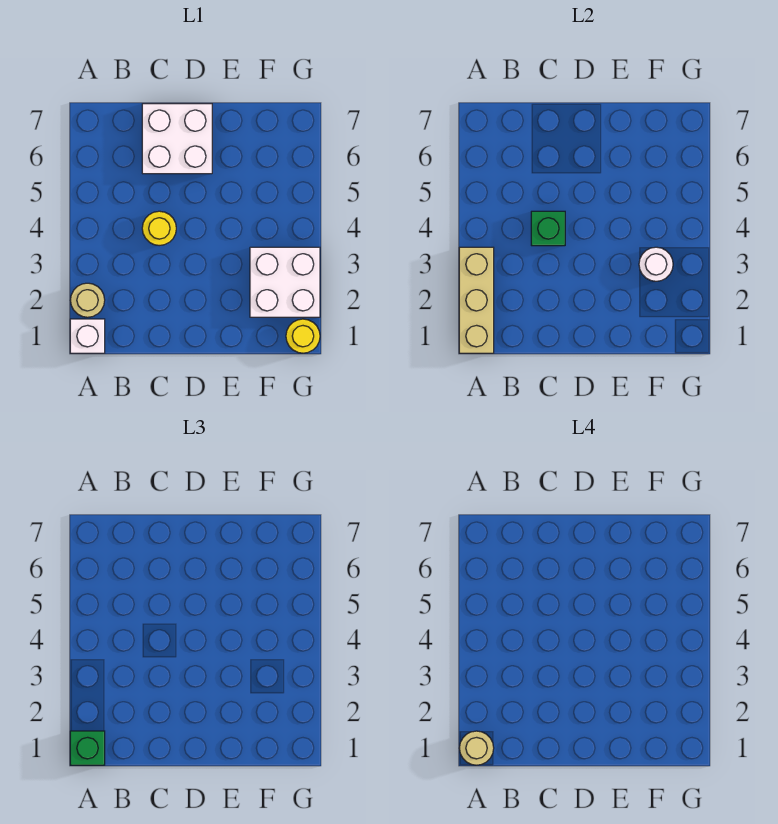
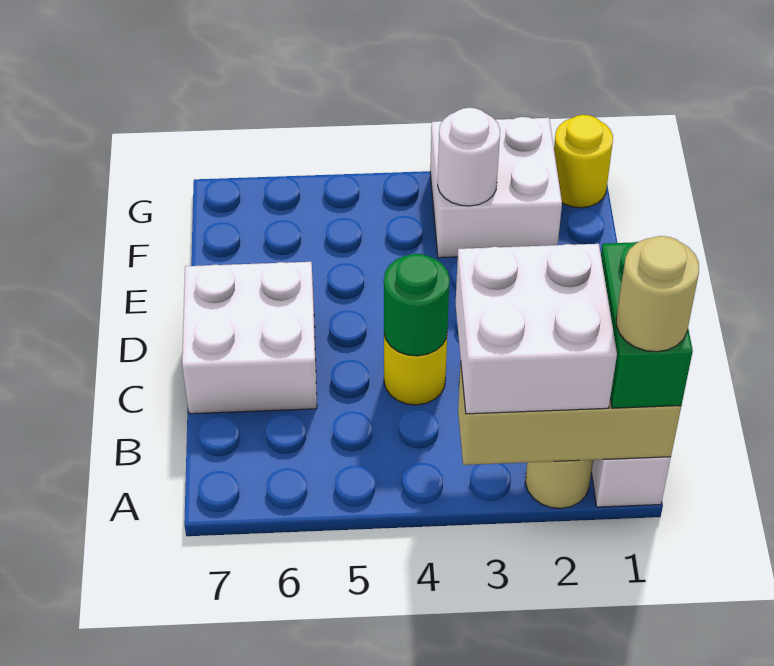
green brick A1 level 3 -> green brick A1:B1 level 3
none -> white brick A2:B3 level 3
green brick C4 level 2 -> green round brick C4 level 2

